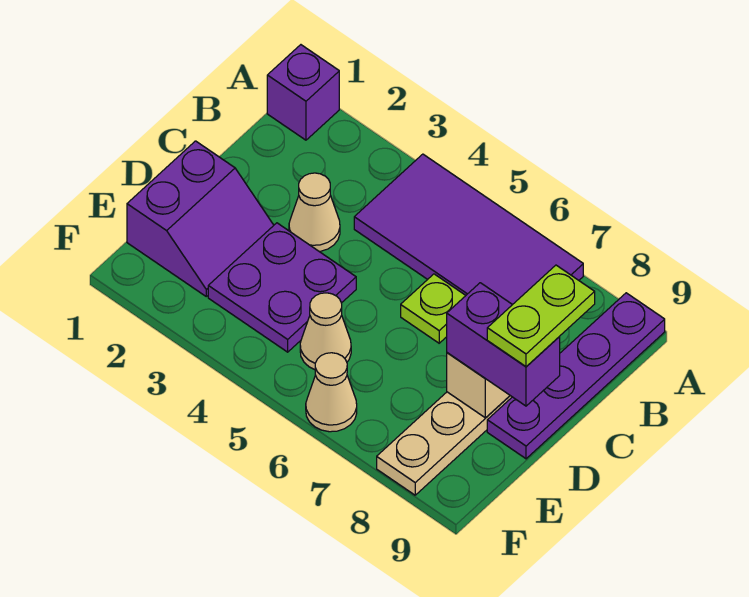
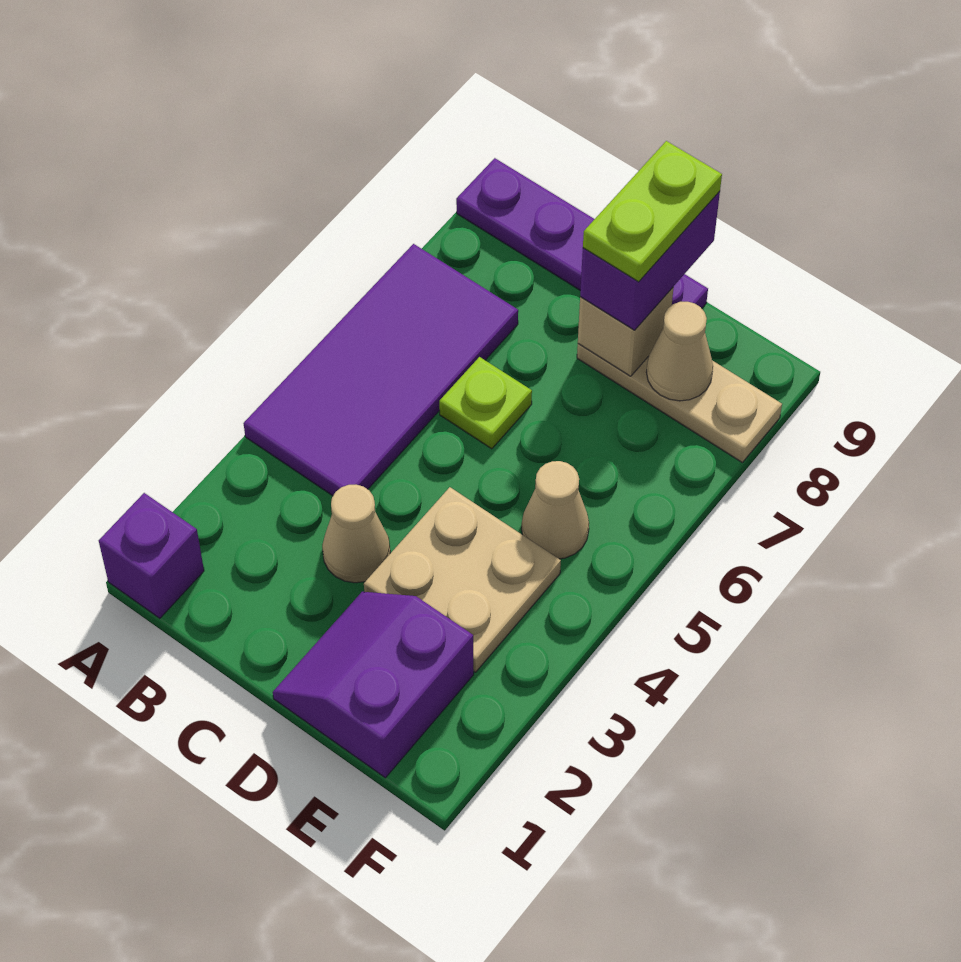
lime plate C9:D9 level 4 -> lime plate D8:D9 level 4
purple slope D1:E2 level 1 top 1 -> purple slope D1:E2 level 1 top E
purple plate D3:E4 level 1 -> tan plate D3:E4 level 1
tan cone F6 level 1 -> tan cone E8 level 2

